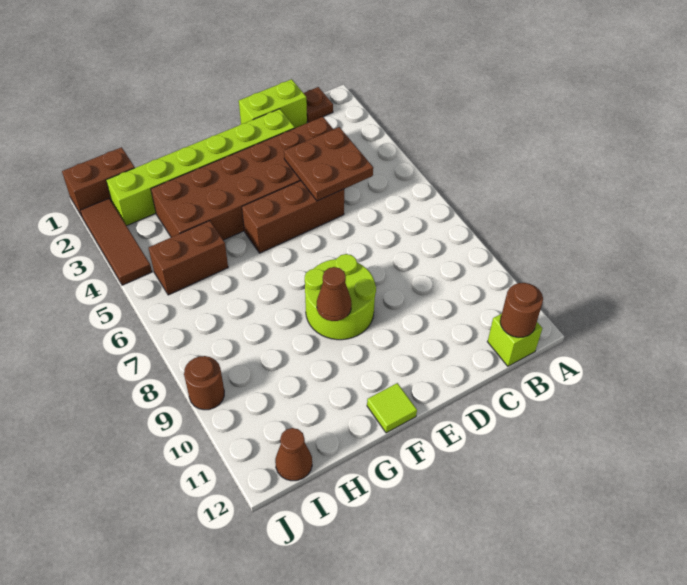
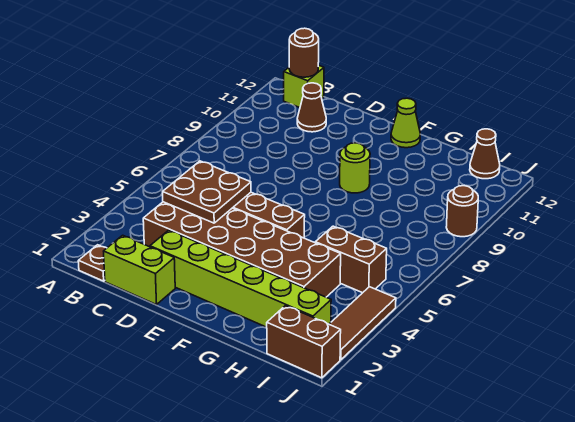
lime round brick E8:F9 level 1 -> lime round brick F9 level 1
brown cone F9 level 2 -> brown cone C11 level 1
lime tile F12 level 1 -> lime cone F12 level 1

